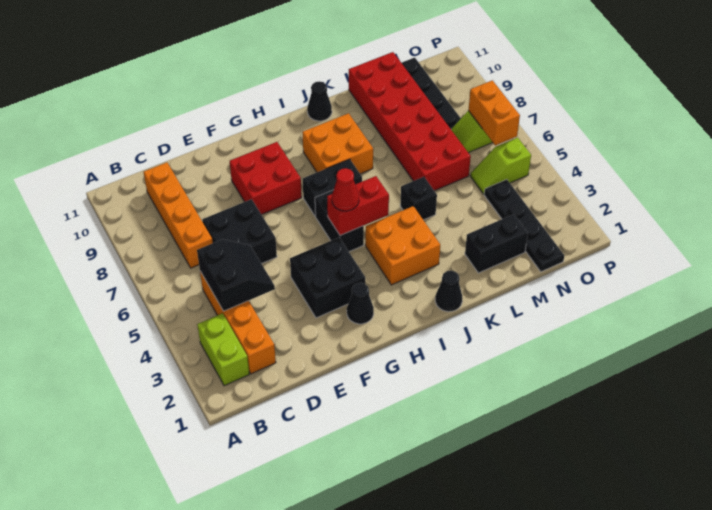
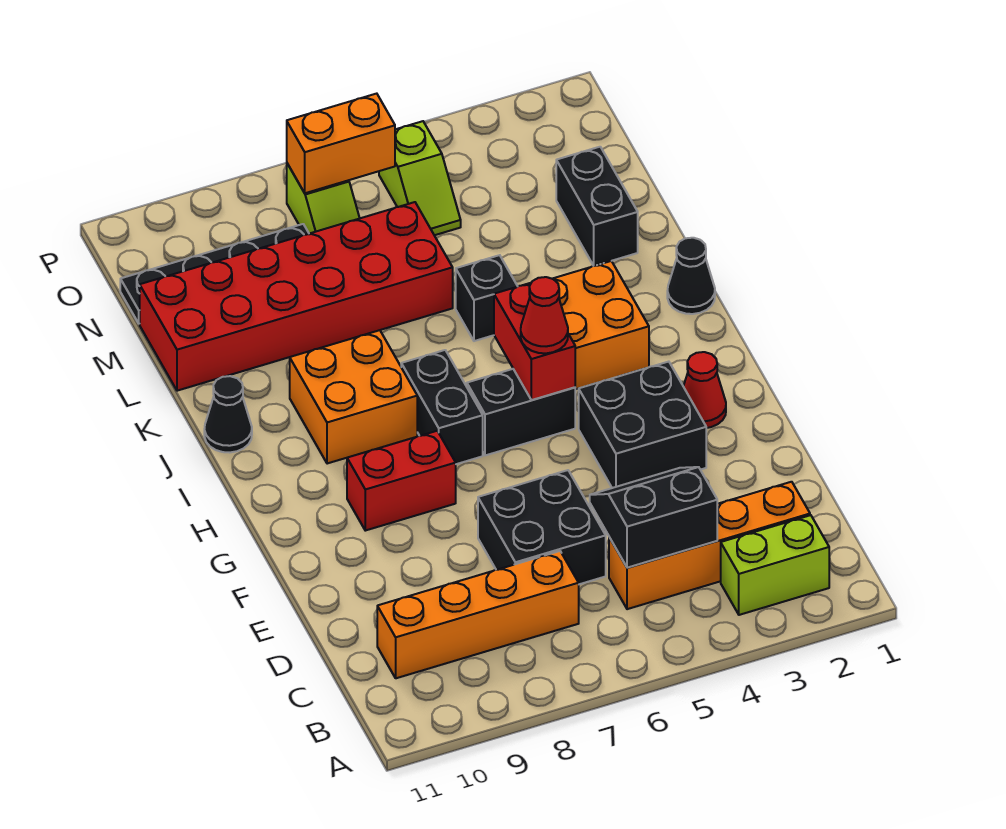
red brick F8:G9 level 1 -> red brick G8:G9 level 1
black cone G2 level 1 -> red cone G2 level 1
black plate N1:N4 level 1 -> none

